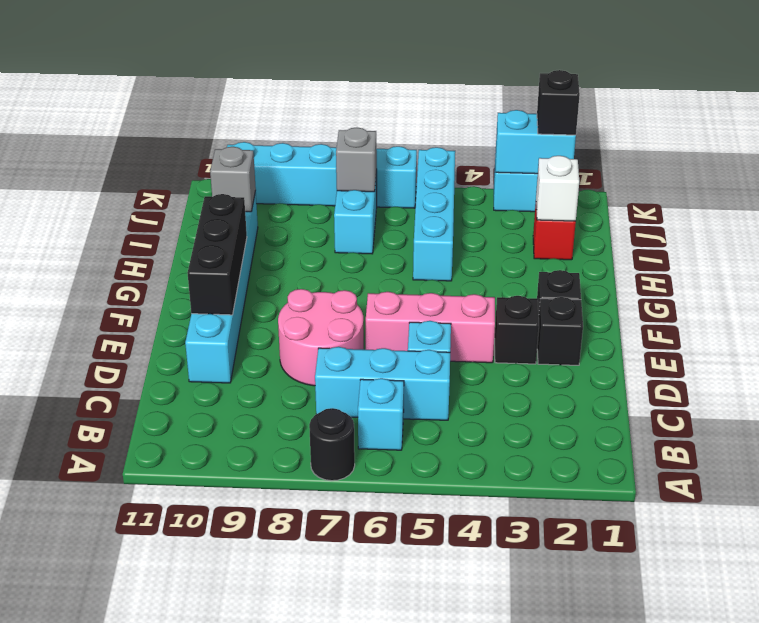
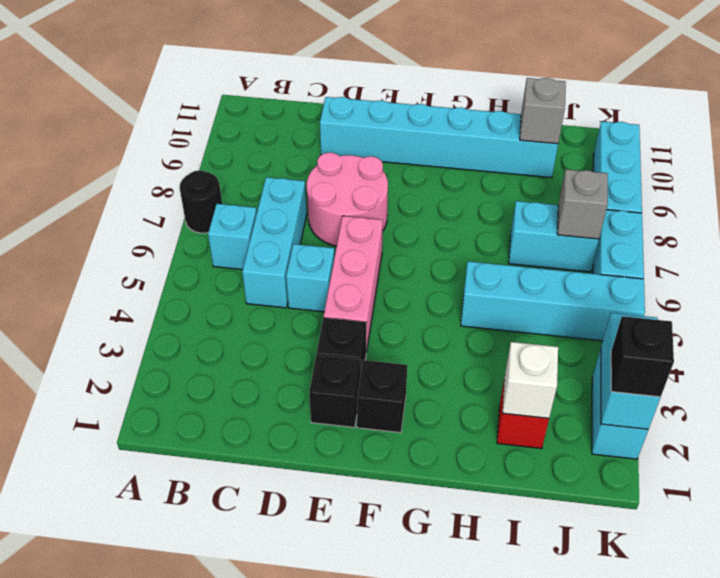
black brick E10:G10 level 2 -> none

